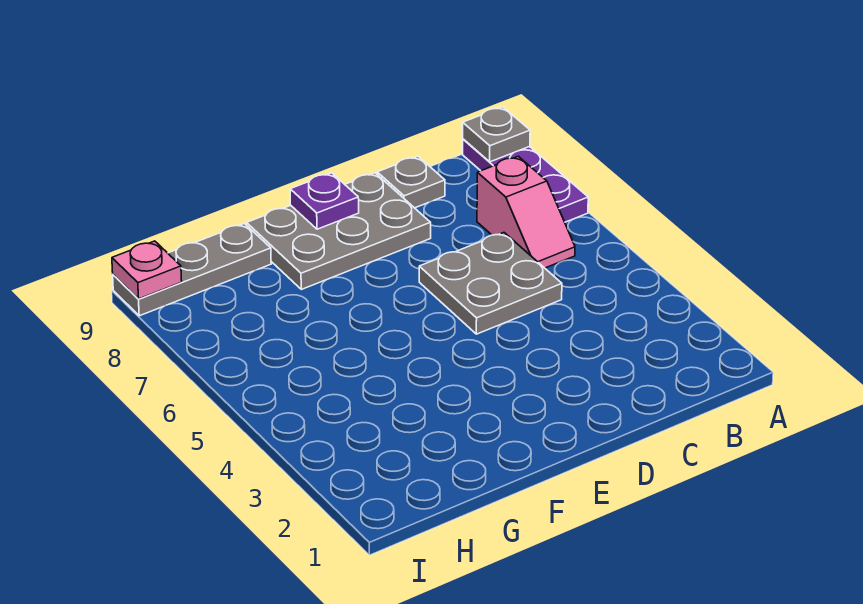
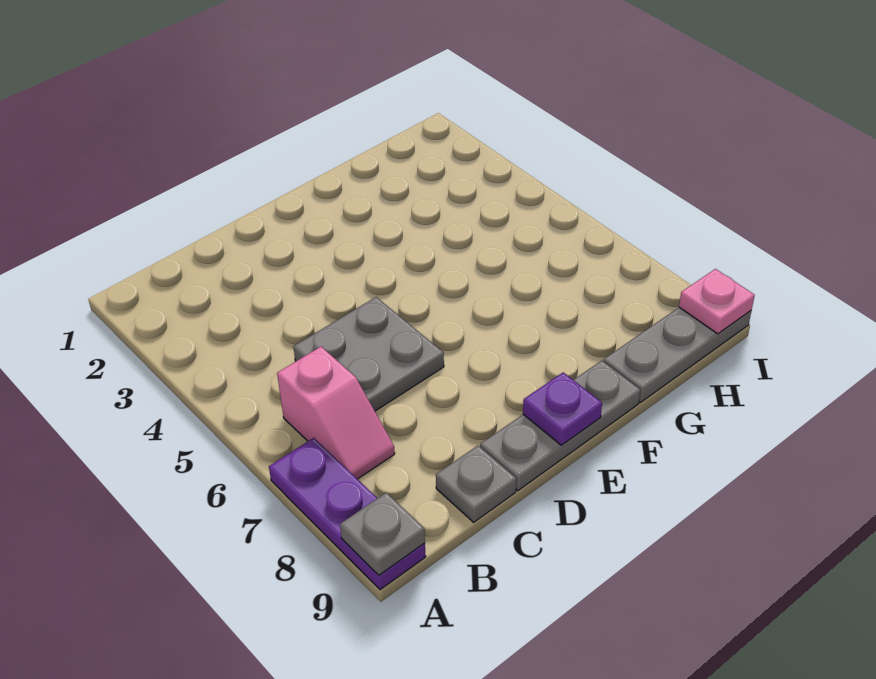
pink slope B6:B7 level 1 top 7 -> pink slope B6:B7 level 1 top 6
grey plate D8:F9 level 1 -> grey plate D9:F9 level 1

